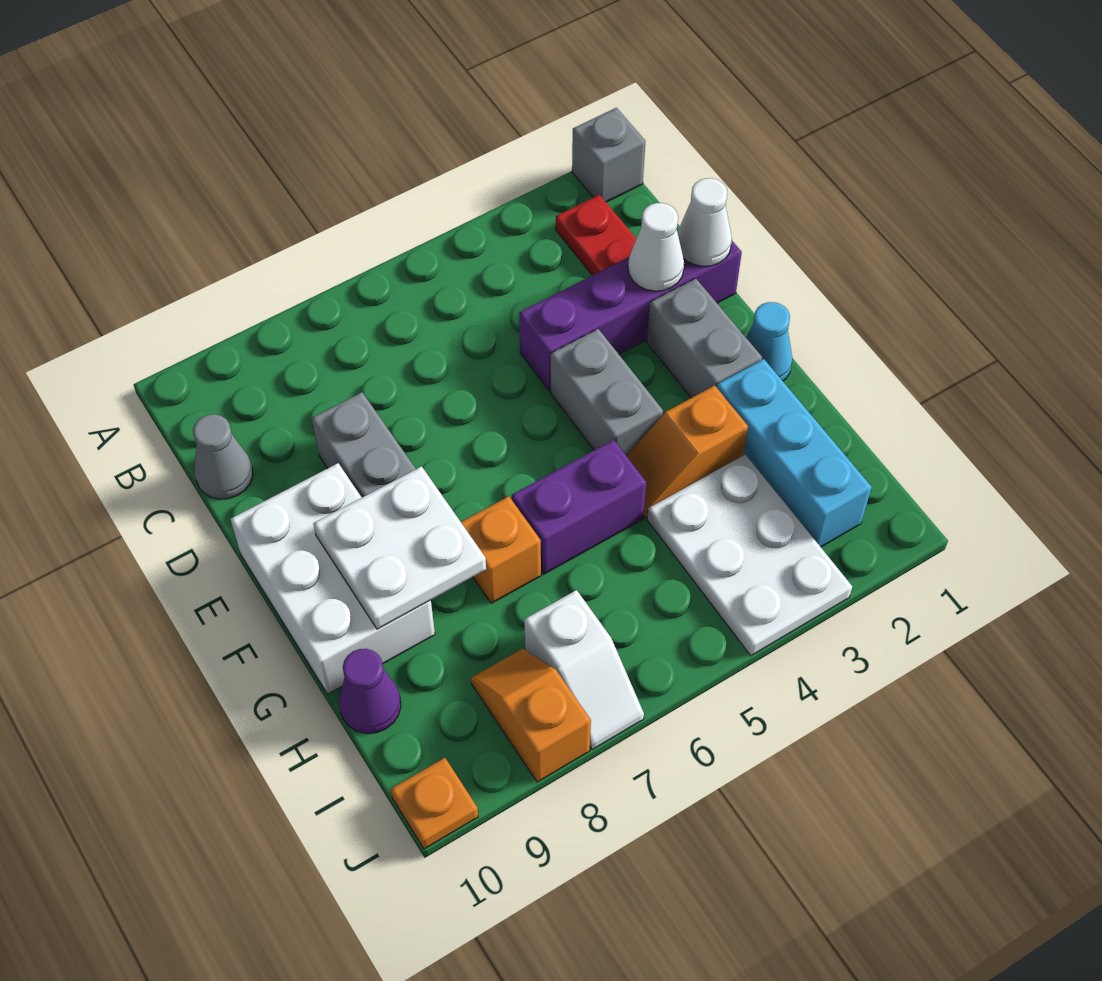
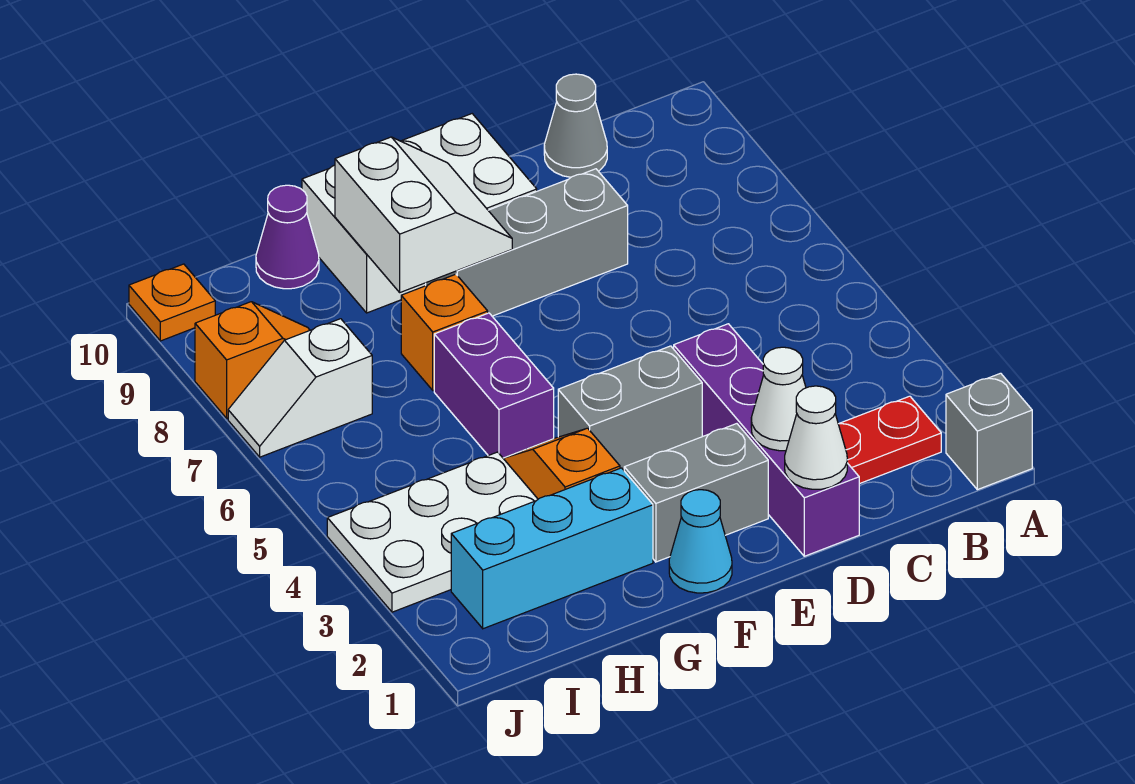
white plate F8:G9 level 2 -> white slope F8:G9 level 2 top G

